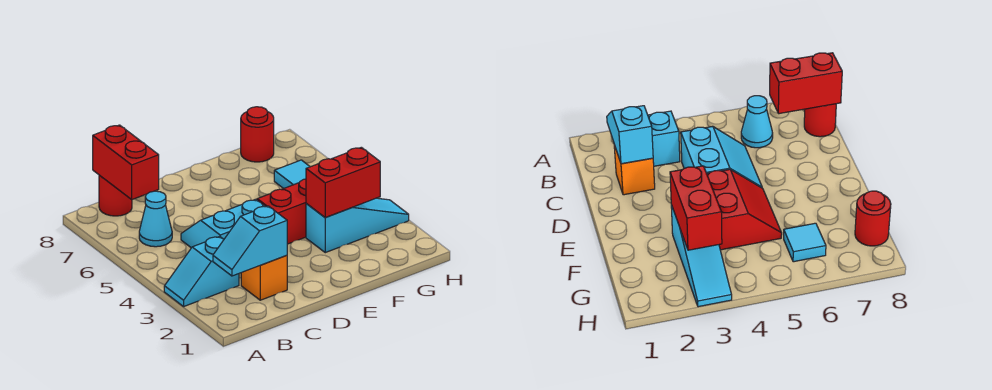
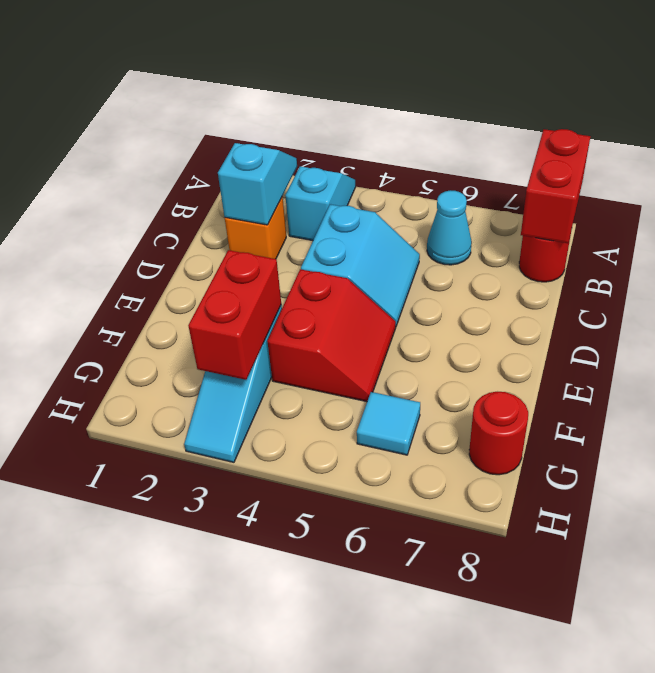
red brick B7:B8 level 2 -> red brick A8:B8 level 2

